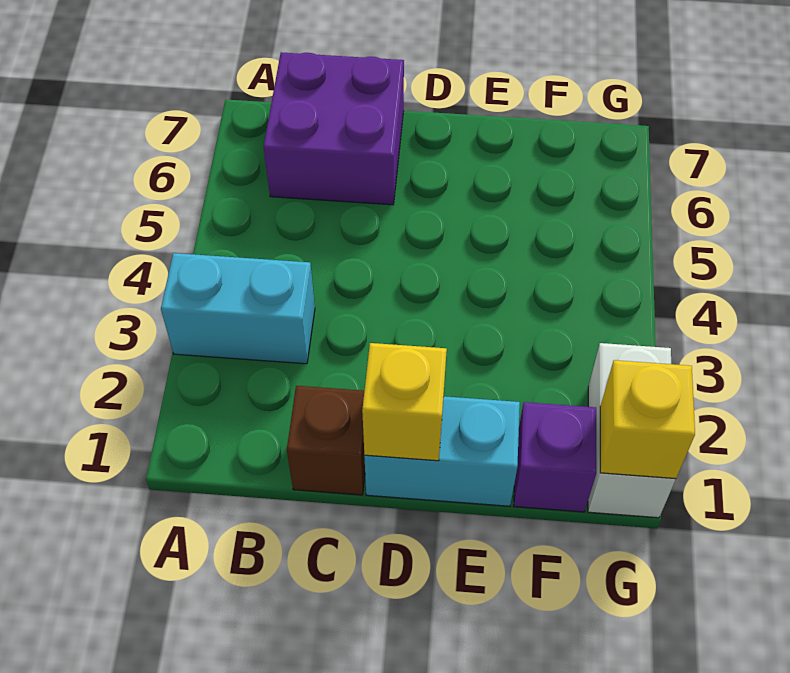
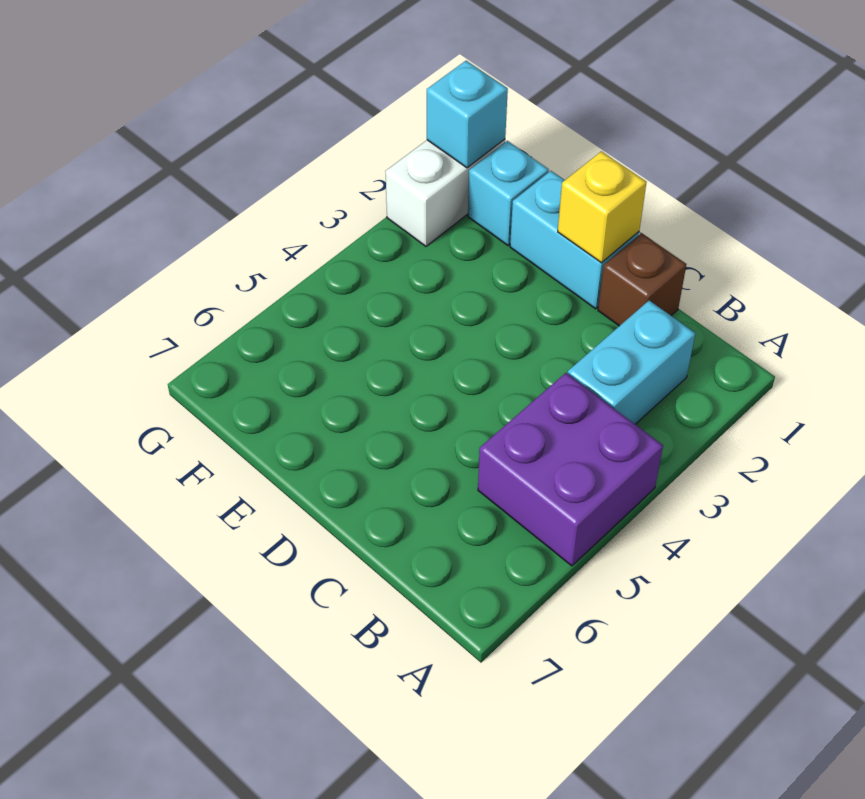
cyan brick A3:B3 level 1 -> cyan brick B2:B3 level 1
purple brick B6:C7 level 1 -> purple brick A4:B5 level 1
purple brick F1 level 1 -> cyan brick F1 level 1
yellow brick G1 level 2 -> cyan brick G1 level 2

